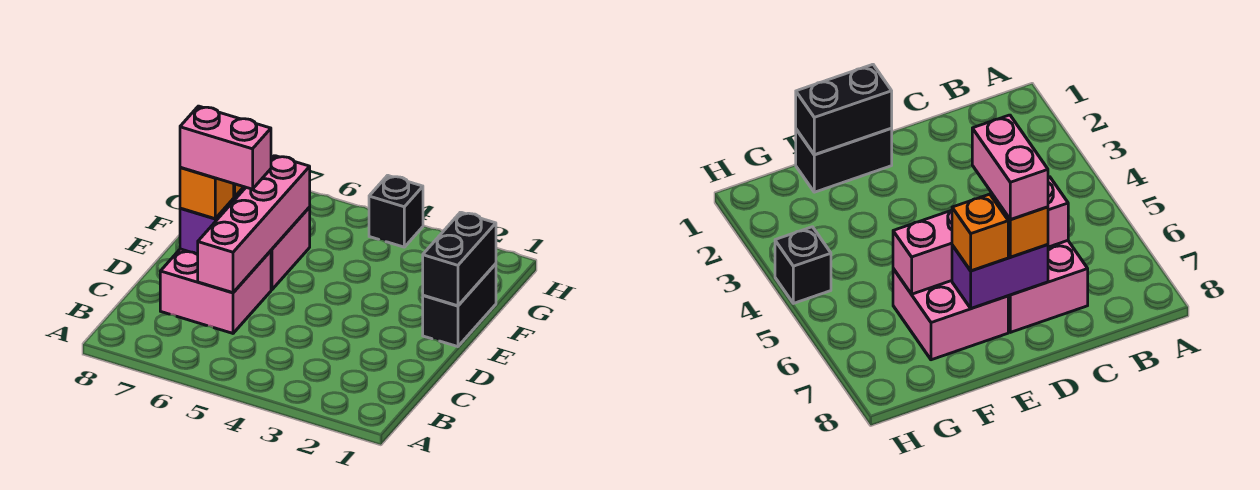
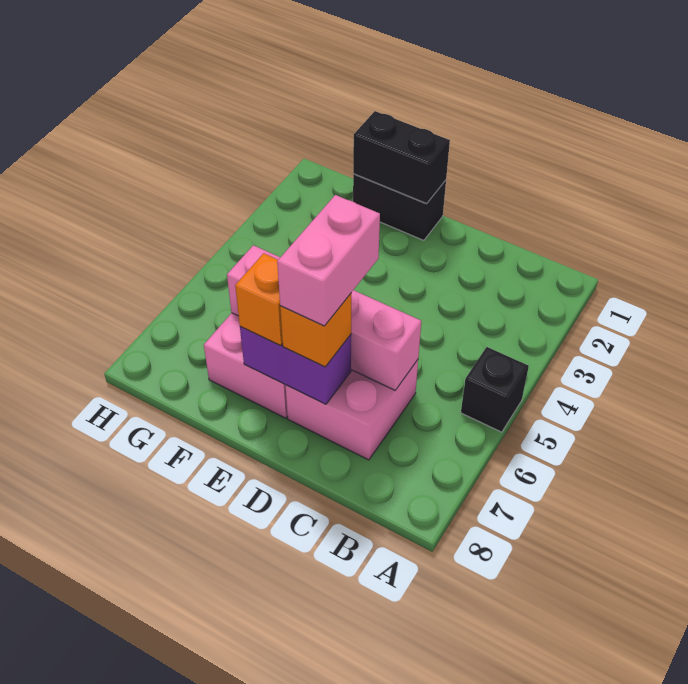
black brick H4 level 1 -> black brick A5 level 1

